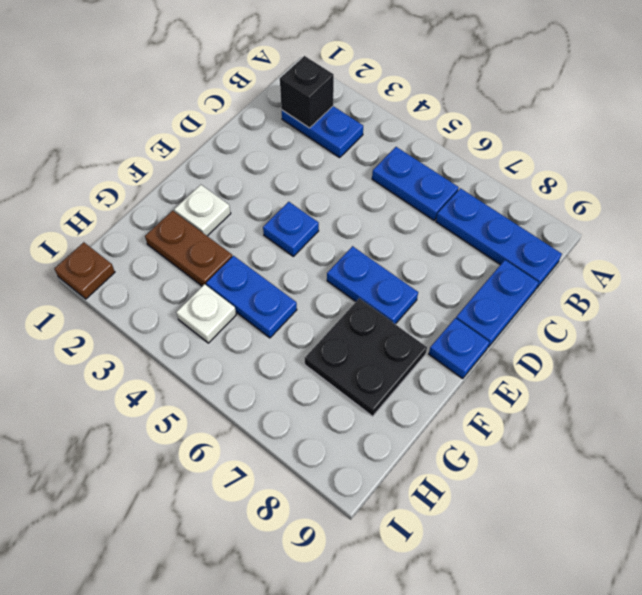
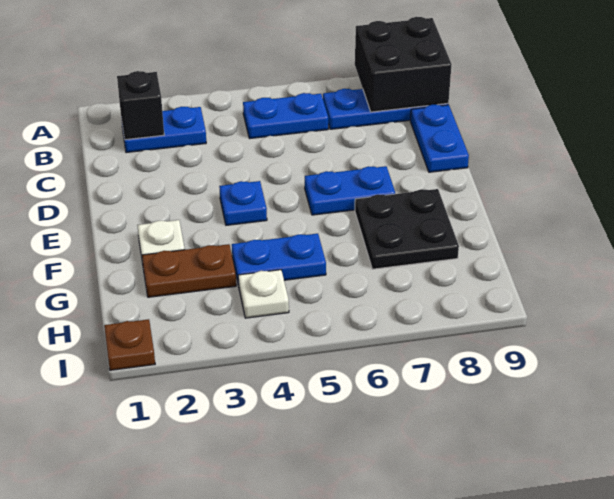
none -> black brick A8:B9 level 2
blue plate E9 level 1 -> none

